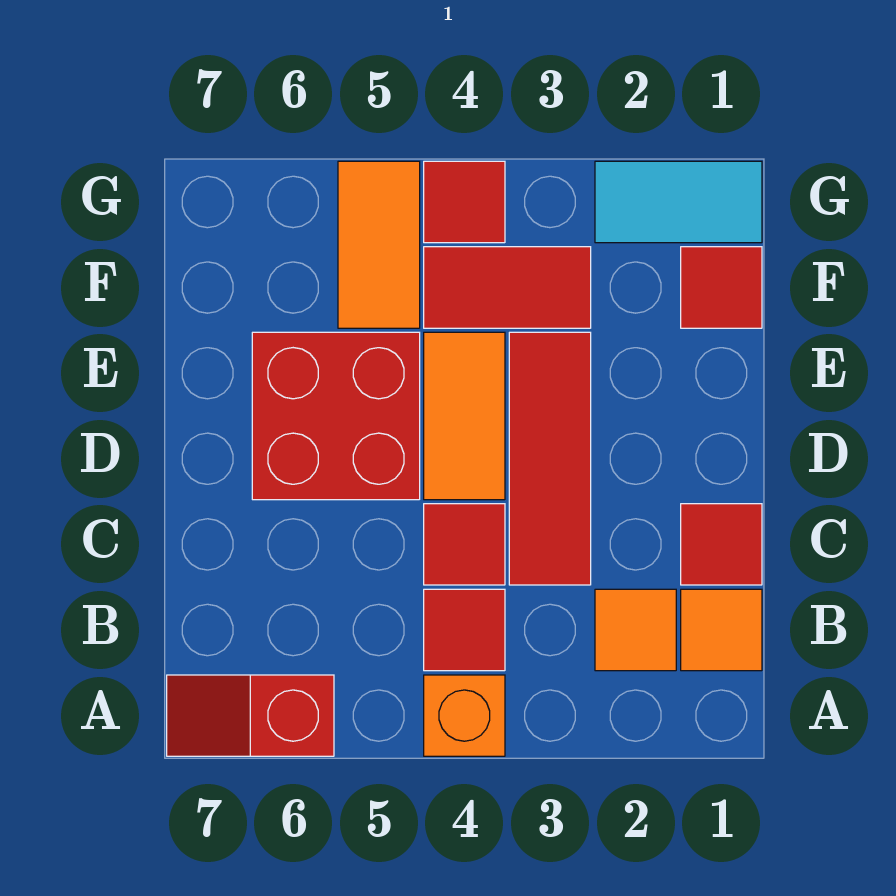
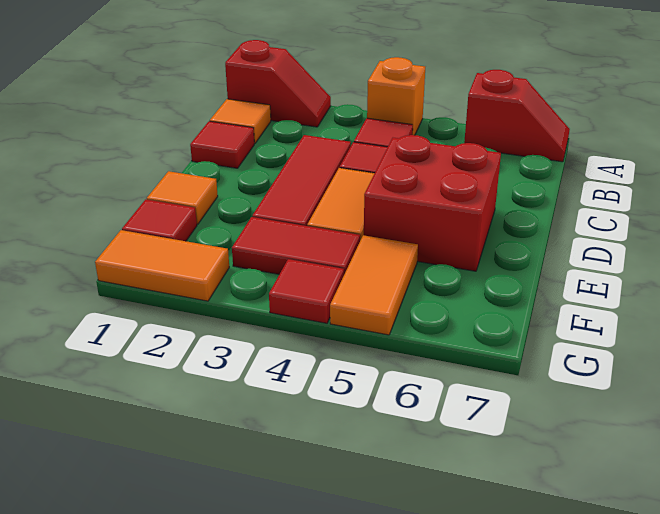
none -> red slope A1:A2 level 1 top 1
orange tile B2 level 1 -> orange tile E1 level 1
cyan tile G1:G2 level 1 -> orange tile G1:G2 level 1

